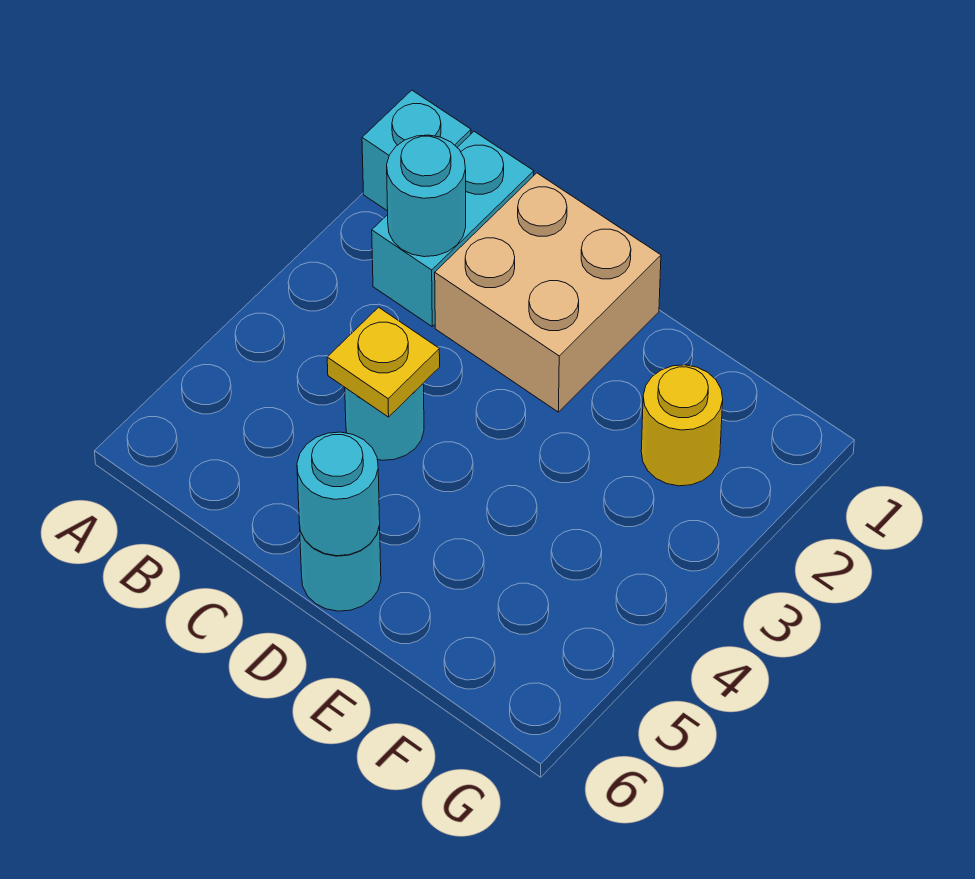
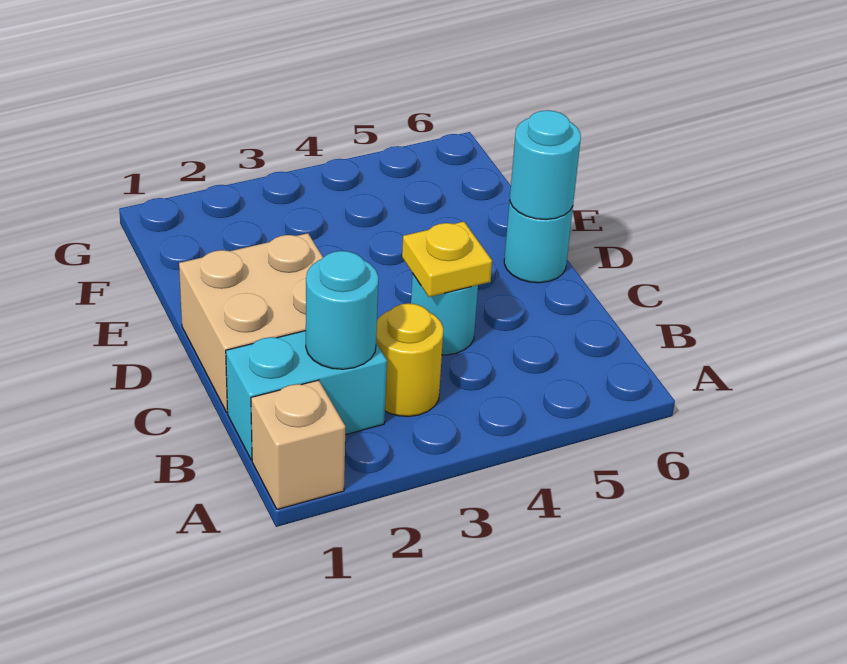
cyan brick A1 level 1 -> tan brick A1 level 1
yellow round brick F2 level 1 -> yellow round brick B3 level 1

